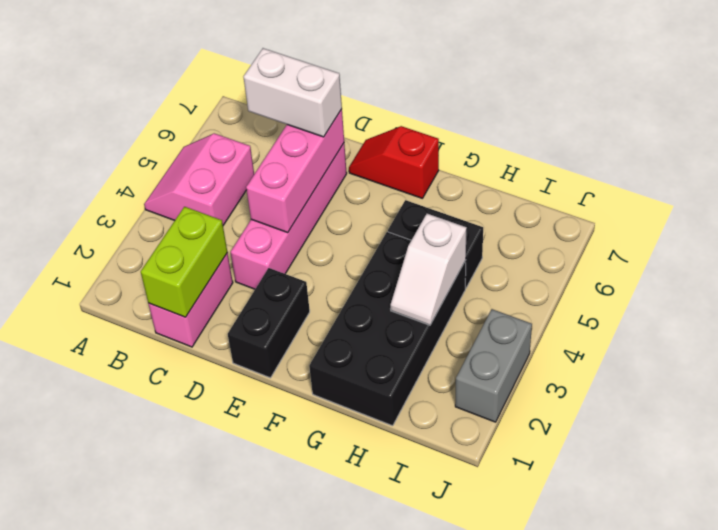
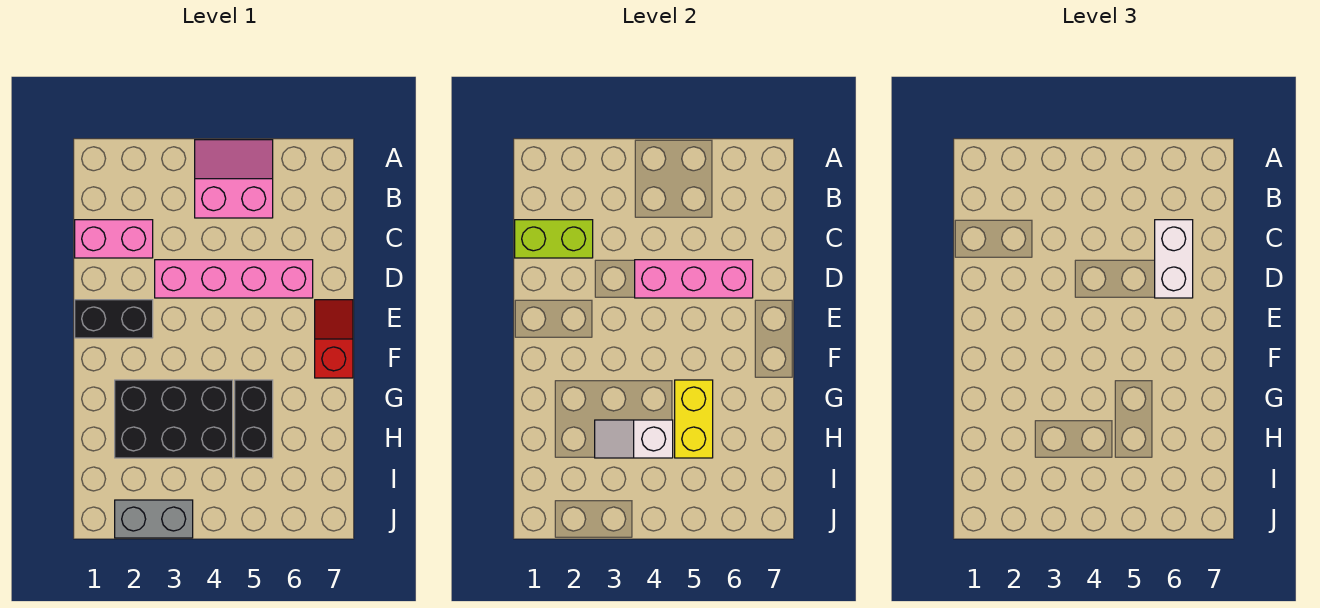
black brick G1:H4 level 1 -> black brick G2:H4 level 1
none -> yellow brick G5:H5 level 2

